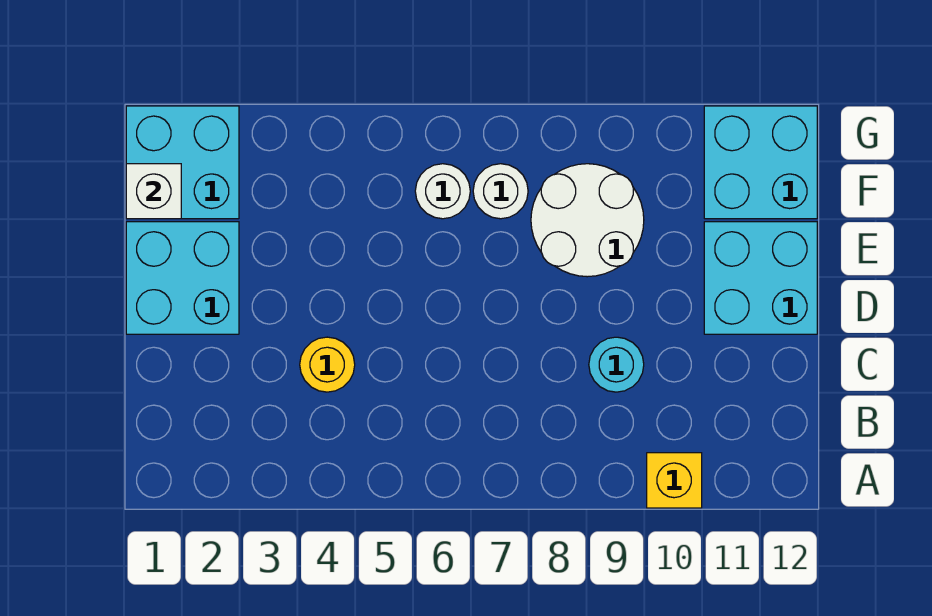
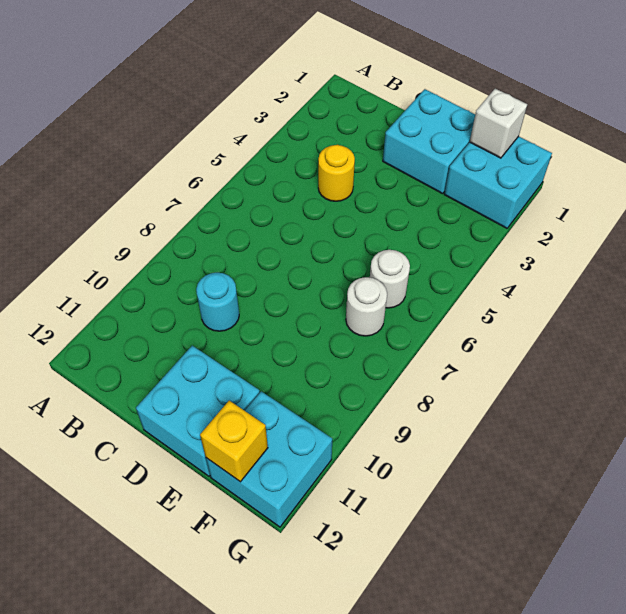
yellow brick A10 level 1 -> yellow brick F12 level 2
white round brick E8:F9 level 1 -> none

